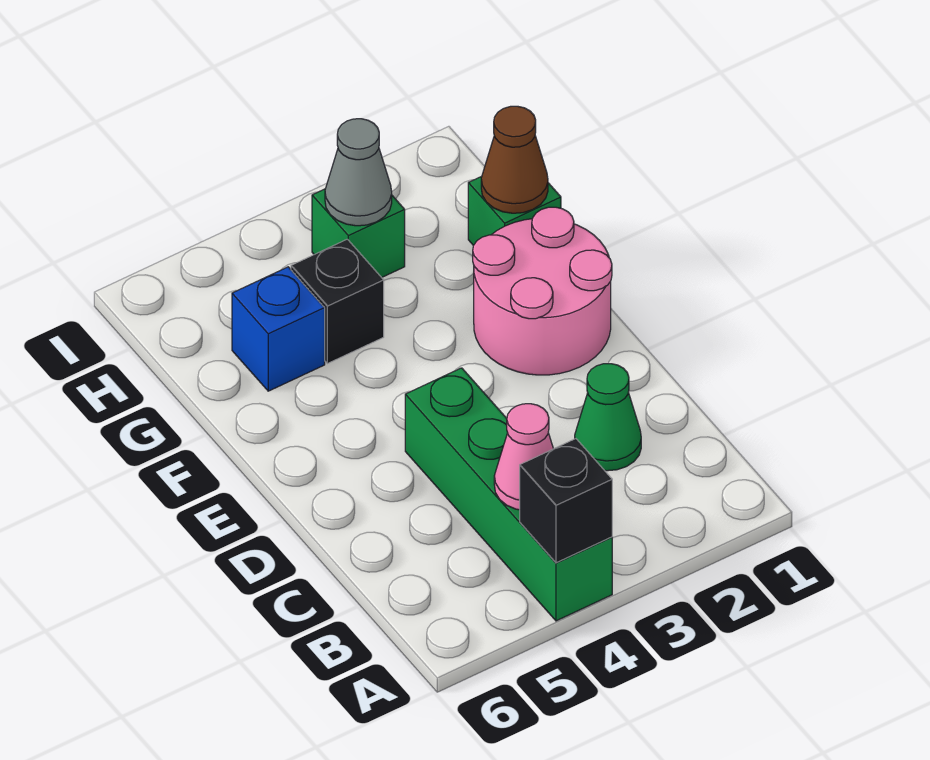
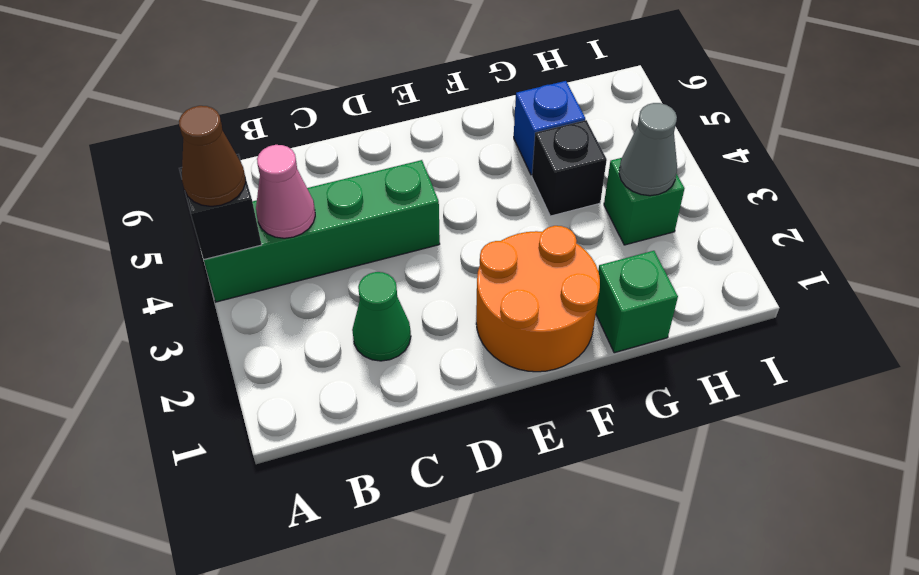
pink round brick E1:F2 level 1 -> orange round brick E1:F2 level 1
brown cone G1 level 2 -> brown cone A4 level 3

